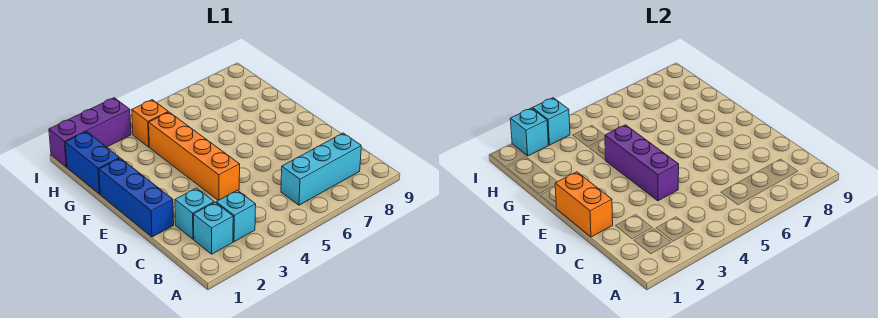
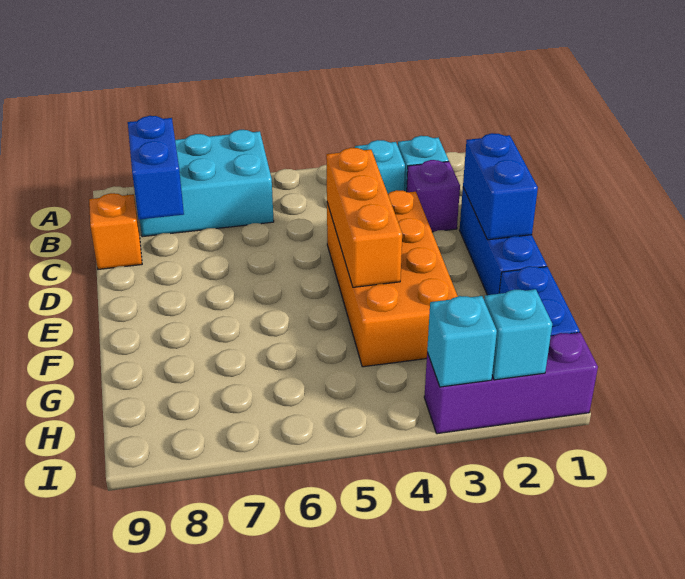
cyan brick B6:B8 level 1 -> cyan brick A6:B8 level 1
none -> blue brick B8:C8 level 2
cyan brick C2 level 1 -> purple brick C2 level 1
orange brick D1:E1 level 2 -> blue brick D1:E1 level 2
orange brick D4:G4 level 1 -> orange brick D3:G4 level 1
purple brick D4:F4 level 2 -> orange brick D4:F4 level 2
orange brick H4 level 1 -> orange brick C9 level 1

